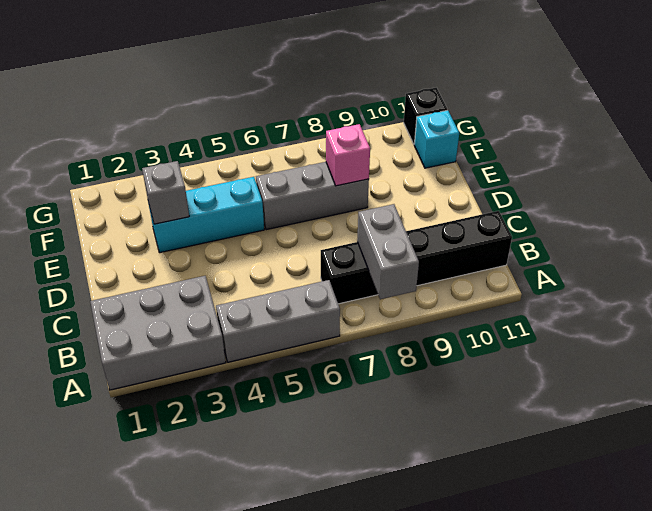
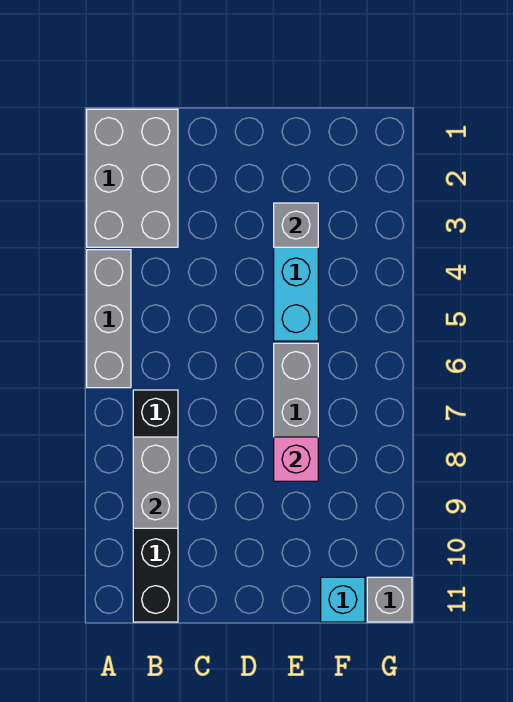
grey brick A8:B8 level 2 -> grey brick B8:B9 level 2
black brick G11 level 1 -> grey brick G11 level 1

